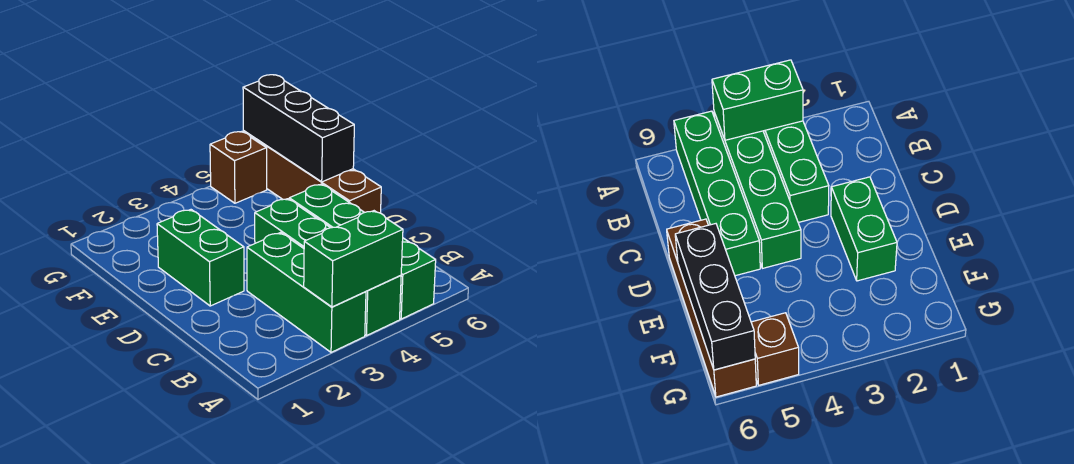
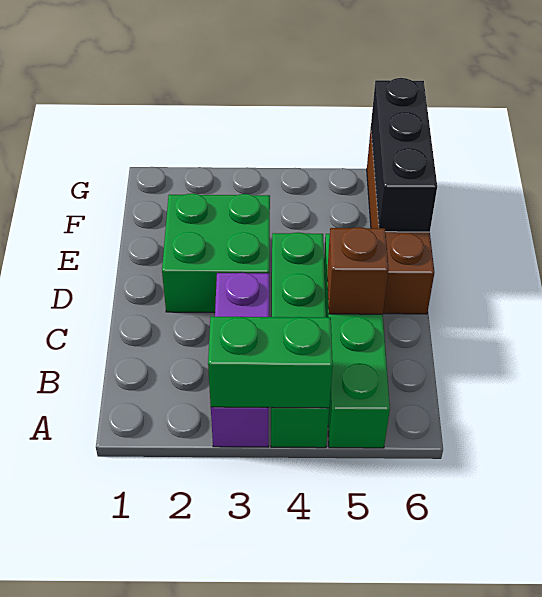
green brick A3:C3 level 1 -> purple brick A3:C3 level 1
green brick D2:E2 level 1 -> green brick D2:E3 level 1
brown brick G5 level 1 -> brown brick C5 level 2

